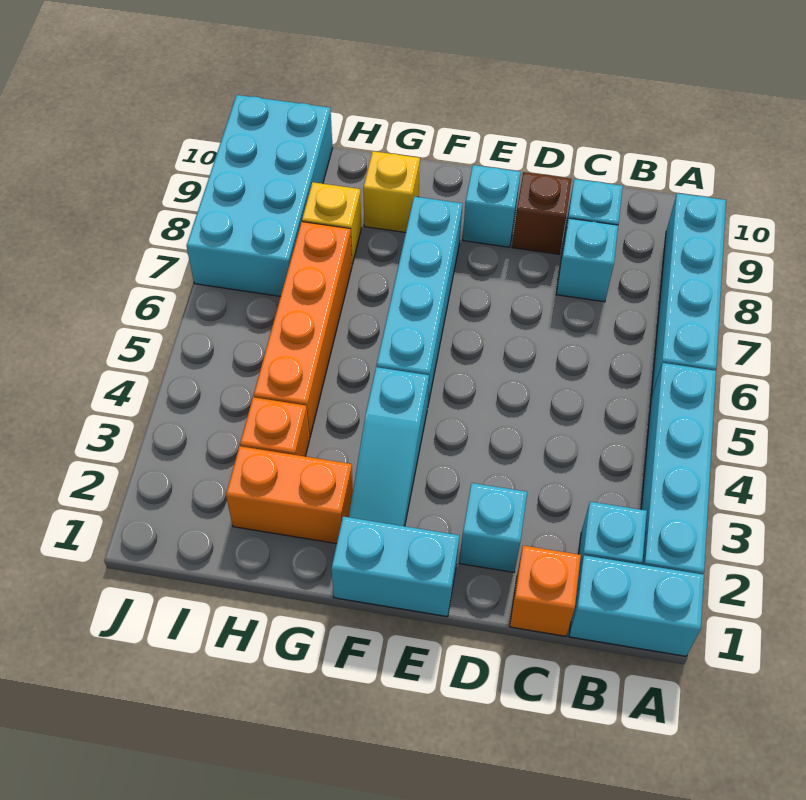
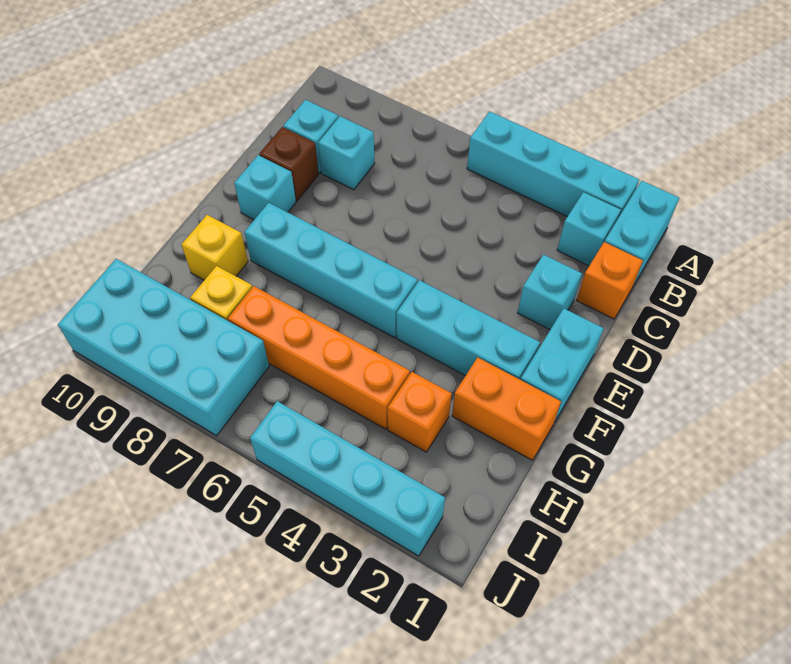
cyan brick A6:A9 level 1 -> cyan brick J2:J5 level 1
cyan slope F2:F4 level 1 top 4 -> cyan brick F2:F4 level 1
orange brick G2:H2 level 1 -> orange brick G1:G2 level 1

